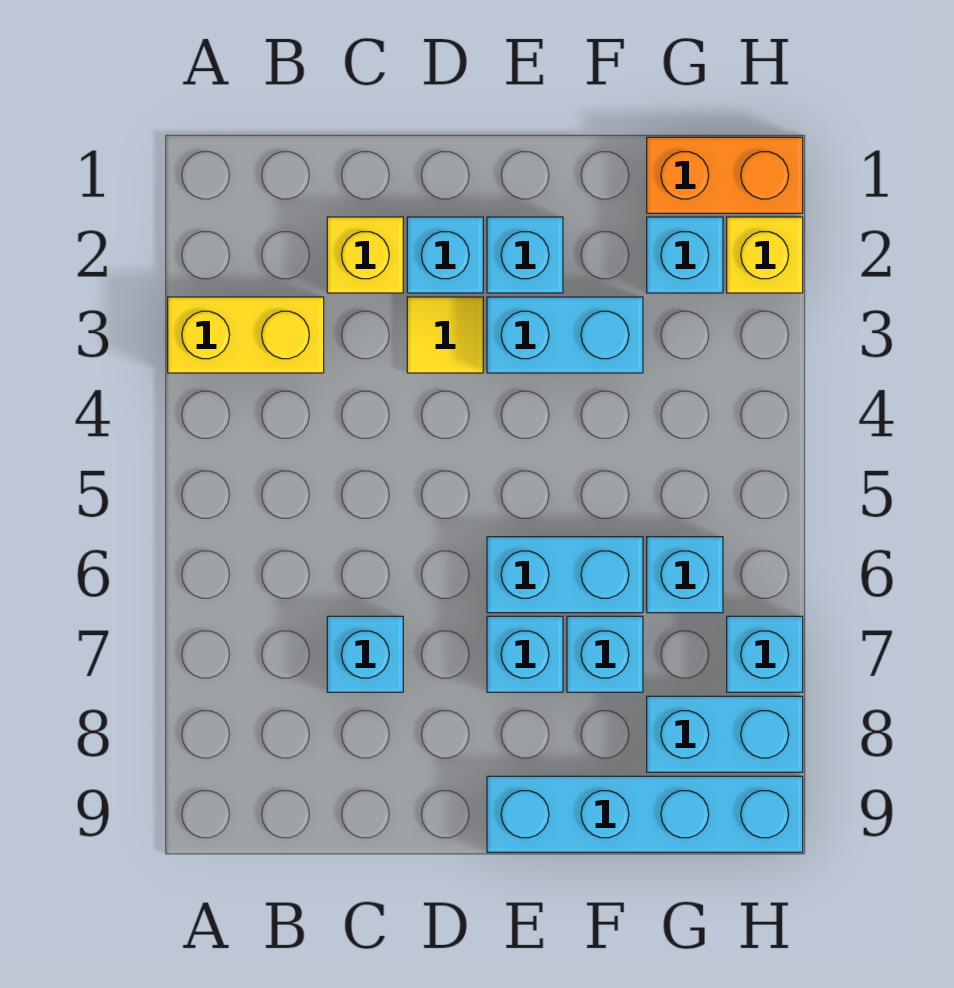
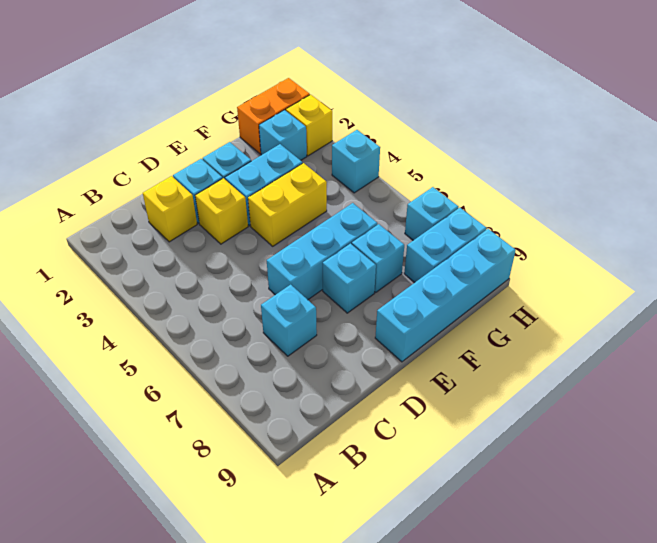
yellow brick A3:B3 level 1 -> yellow brick E4:F4 level 1
yellow tile D3 level 1 -> yellow brick D3 level 1
cyan brick E6:F6 level 1 -> cyan brick D6:F6 level 1
cyan brick G6 level 1 -> cyan brick H4 level 1

